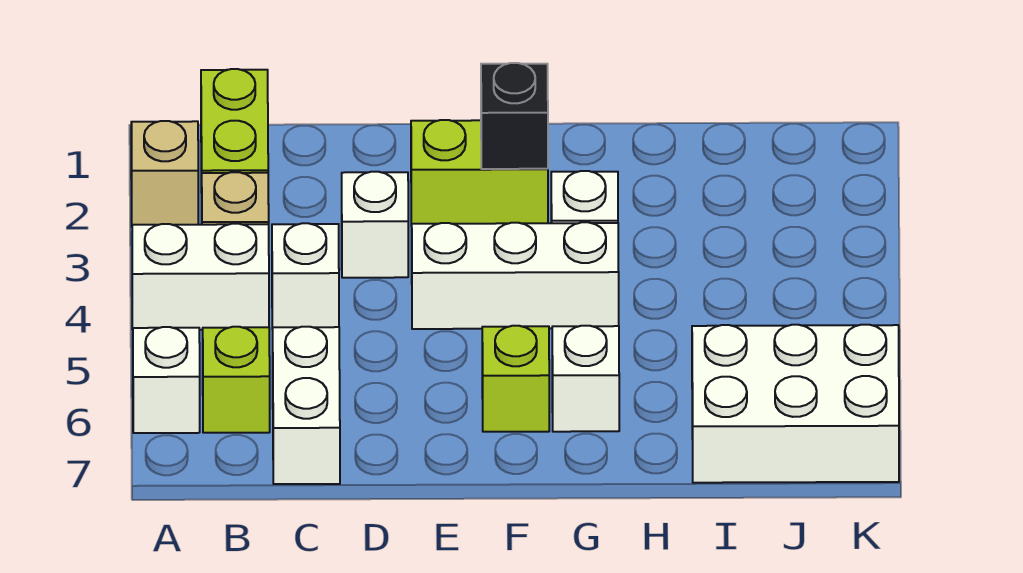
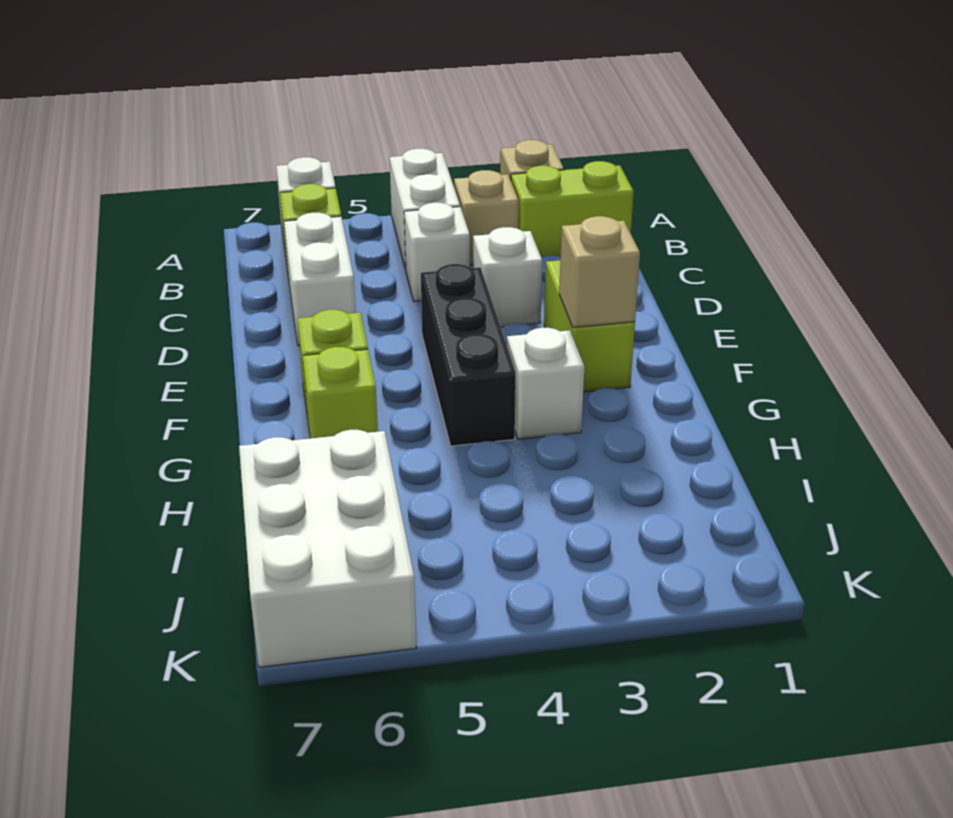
white brick C6:C7 level 1 -> white brick C6:D6 level 1
white brick E4:G4 level 1 -> black brick E4:G4 level 1
black brick F2 level 2 -> tan brick F2 level 2
white brick G6 level 1 -> lime brick G6 level 1

